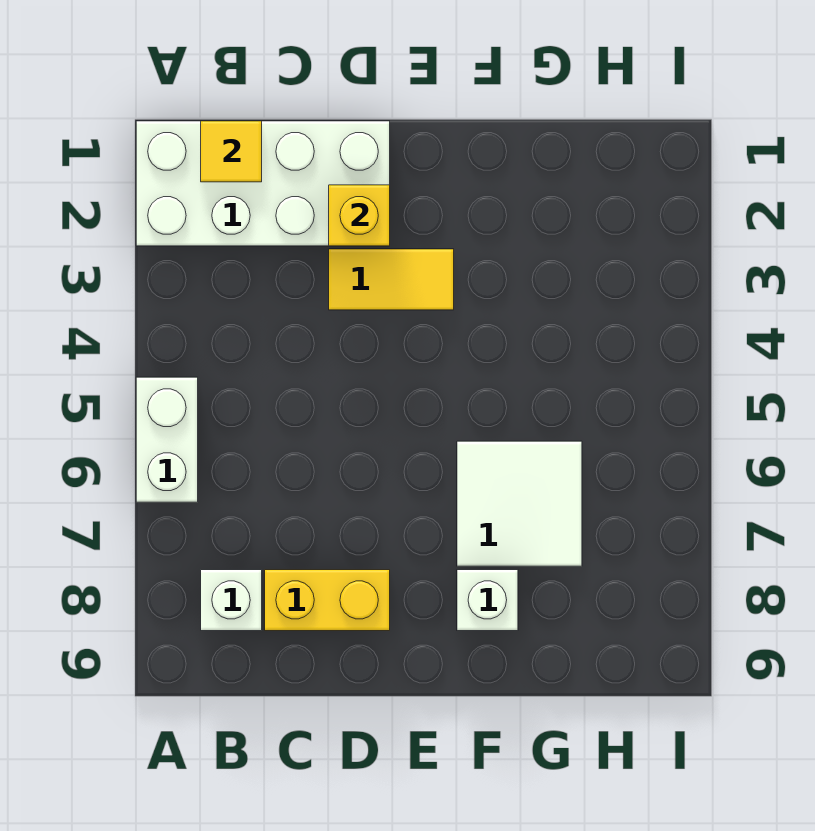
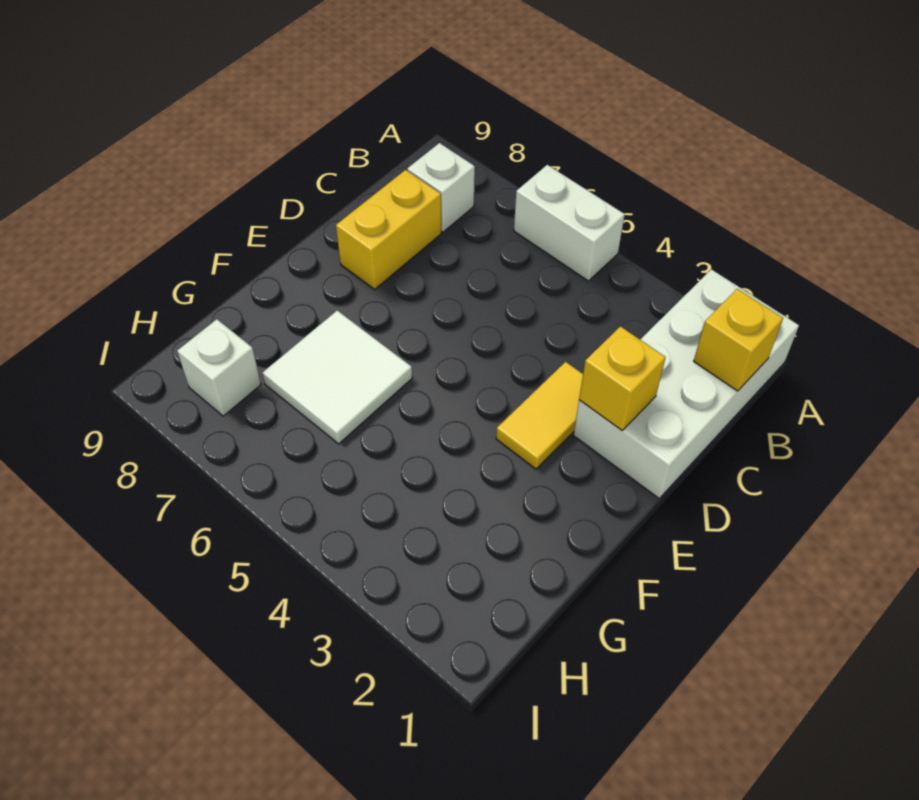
yellow tile B1 level 2 -> yellow brick B1 level 2
white brick F8 level 1 -> white brick H8 level 1

